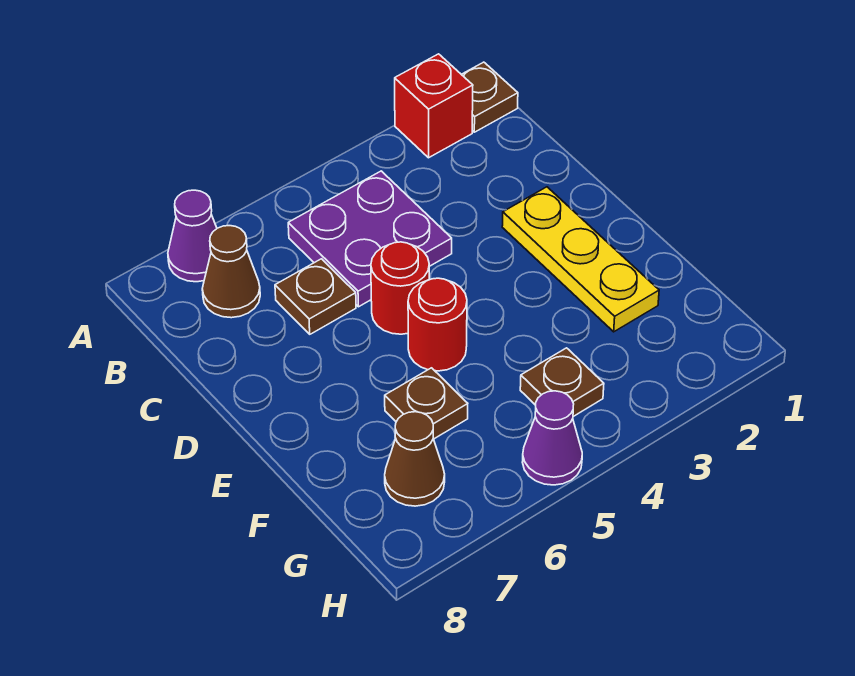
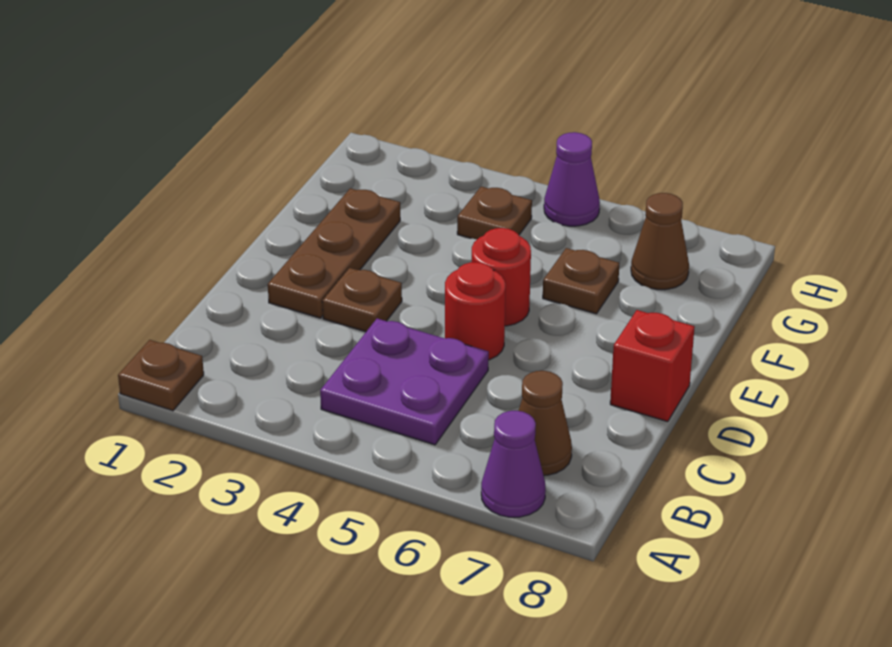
red brick A2 level 1 -> red brick D8 level 1
brown plate C6 level 1 -> brown plate D3 level 1
yellow plate D2:F2 level 1 -> brown plate D2:F2 level 1

